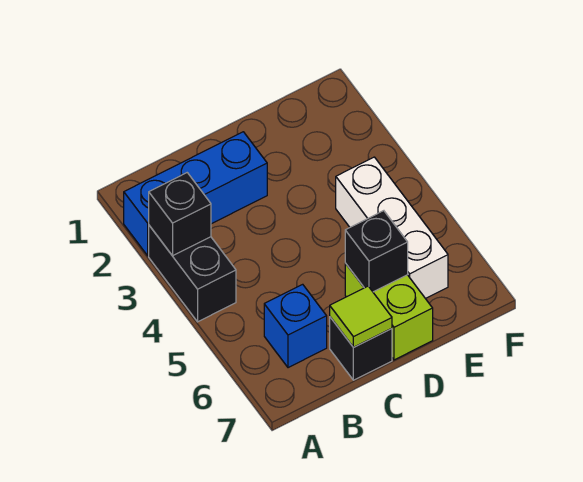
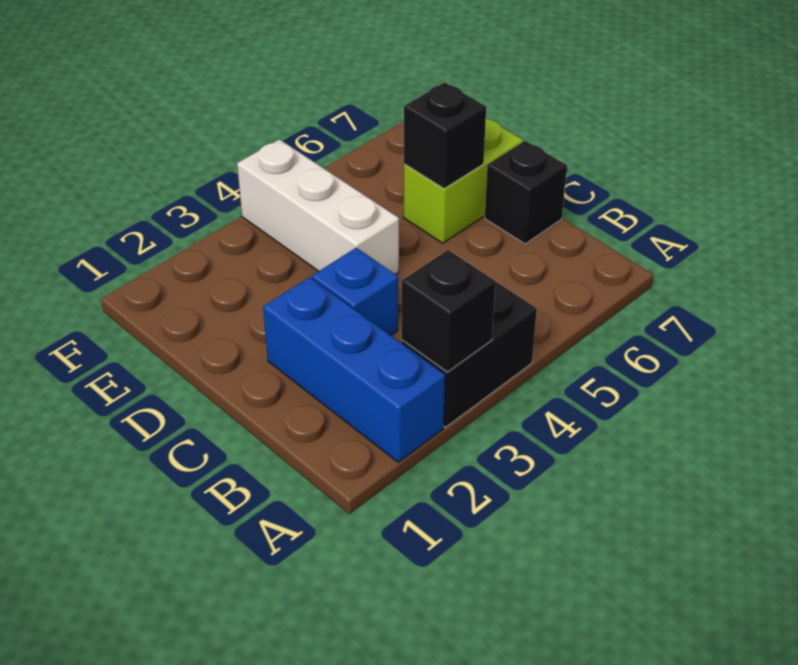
blue brick B6 level 1 -> blue brick C3 level 1
lime tile C7 level 2 -> none
white brick E4:E6 level 1 -> white brick D4:F4 level 1

